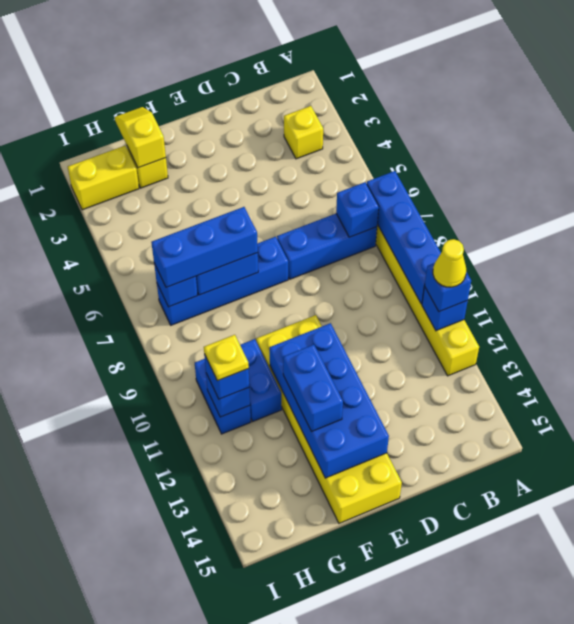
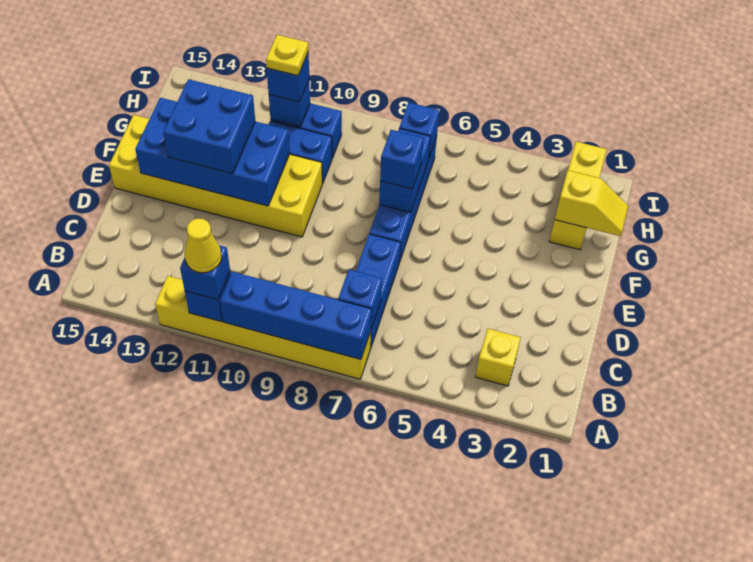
blue brick F7:H7 level 3 -> blue brick F7 level 3
blue brick F12:F13 level 3 -> blue brick E12:F13 level 3

